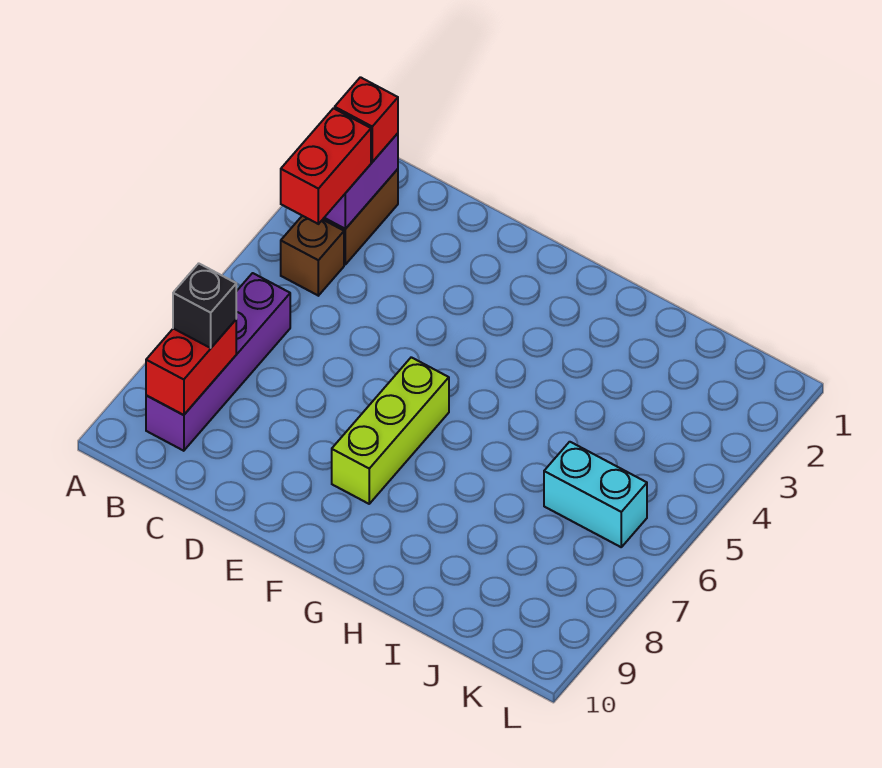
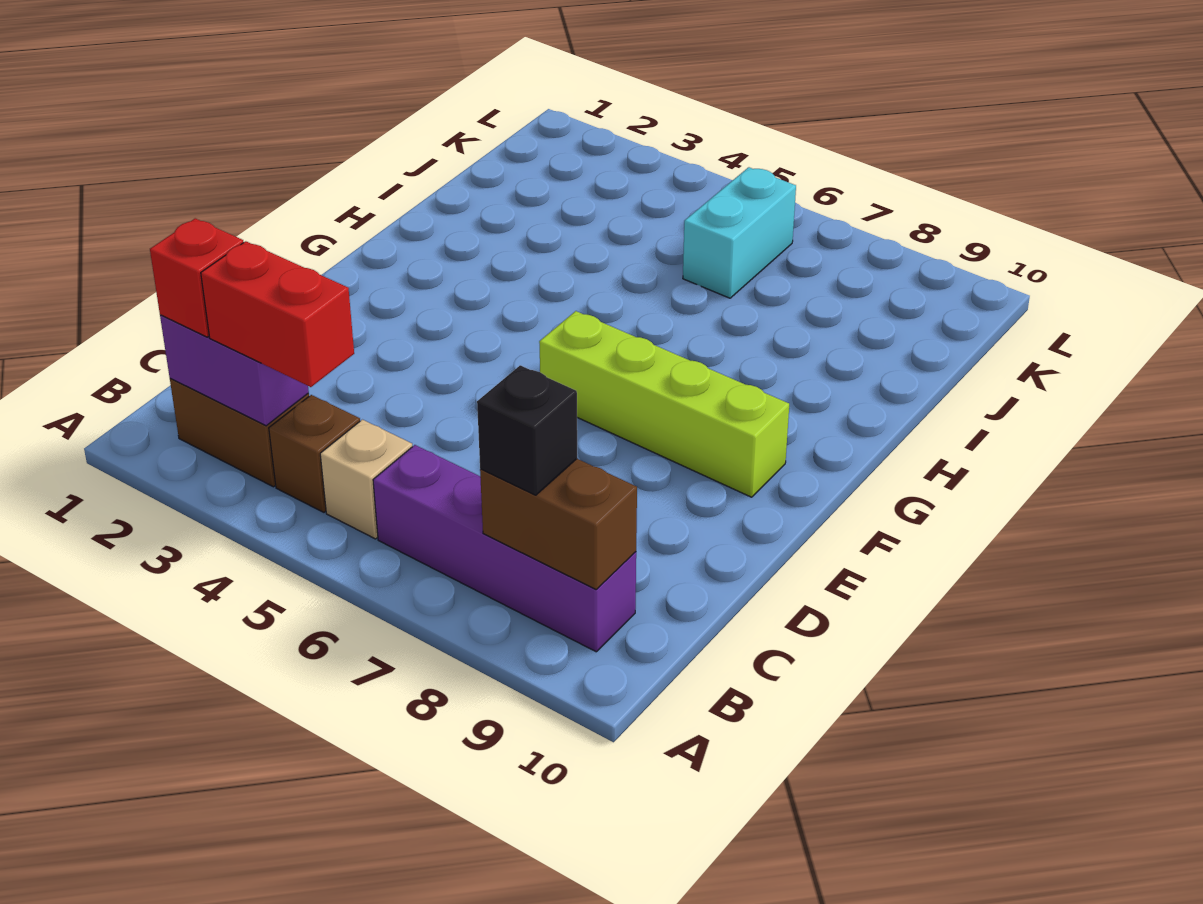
none -> tan brick B5 level 1
red brick B8:B9 level 2 -> brown brick B8:B9 level 2
lime brick F6:F8 level 1 -> lime brick F6:F9 level 1

